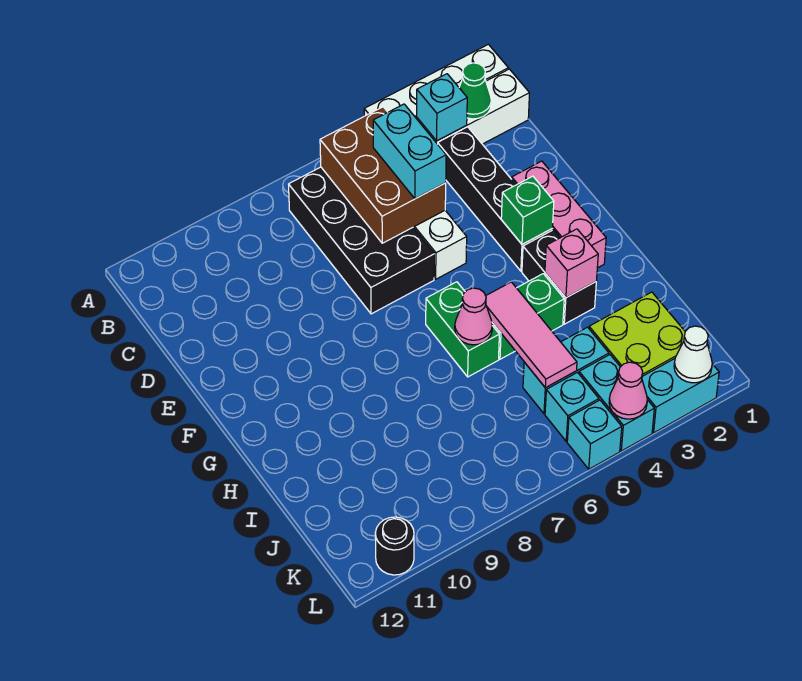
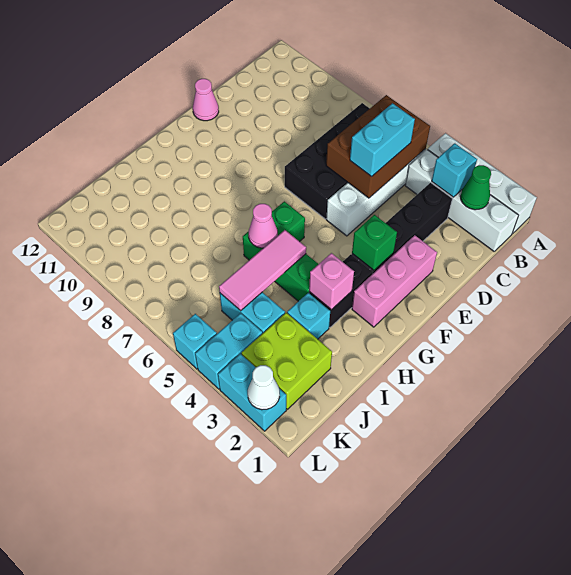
cyan brick K5 level 1 -> cyan brick I3 level 1
pink cone L4 level 2 -> pink cone E12 level 1
black round brick L11 level 1 -> none

